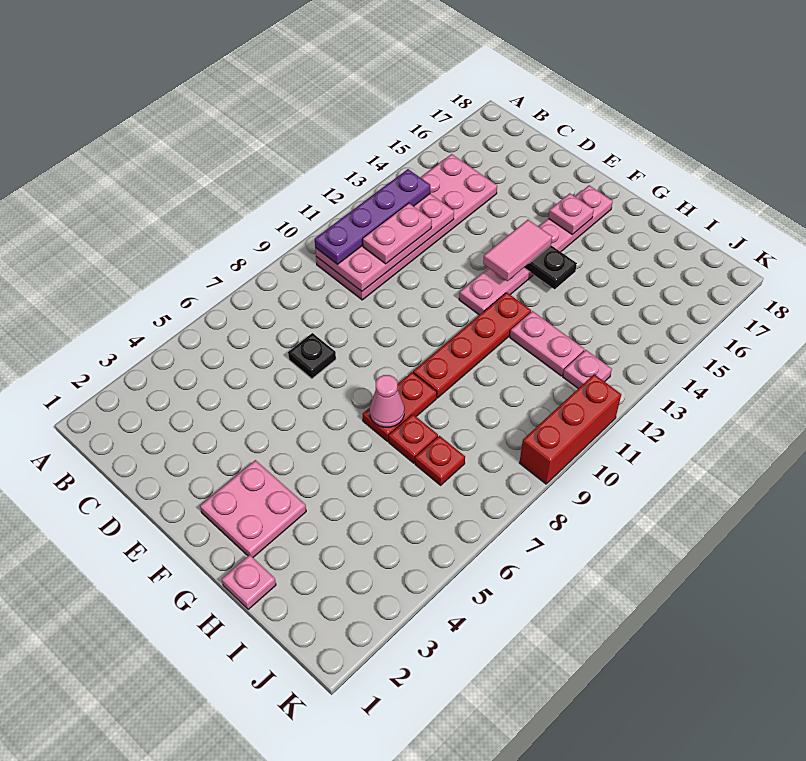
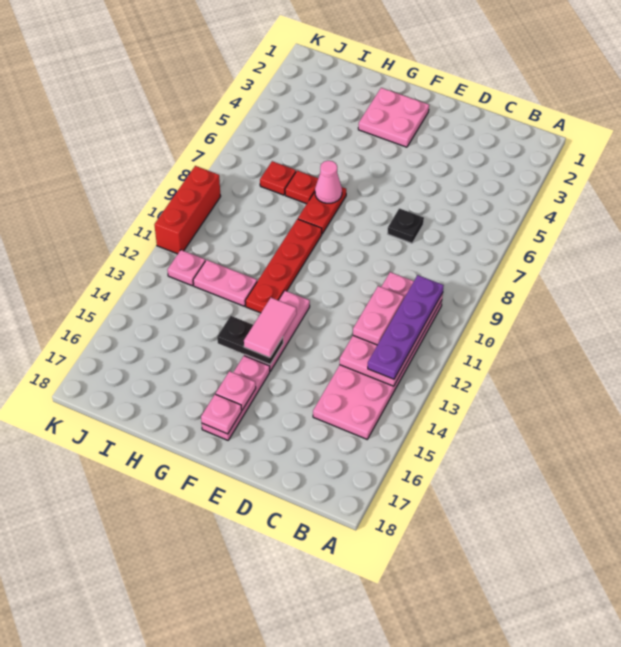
pink plate H1 level 1 -> pink plate F17 level 2

